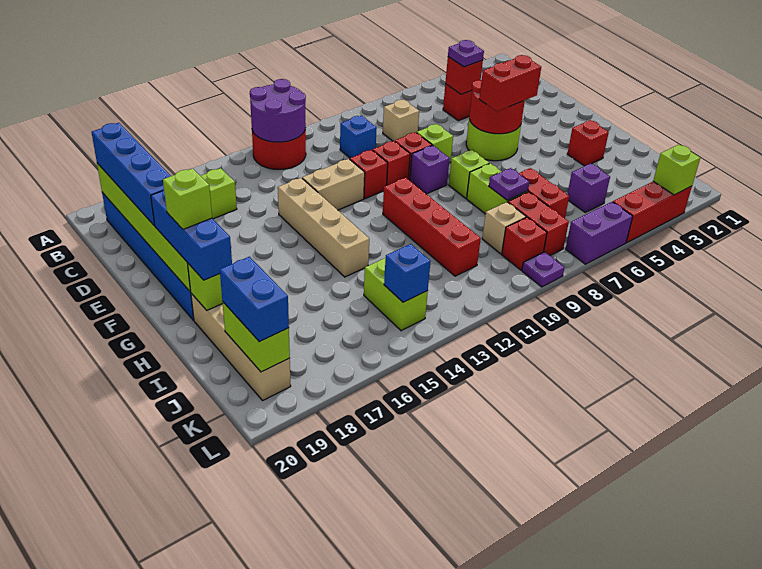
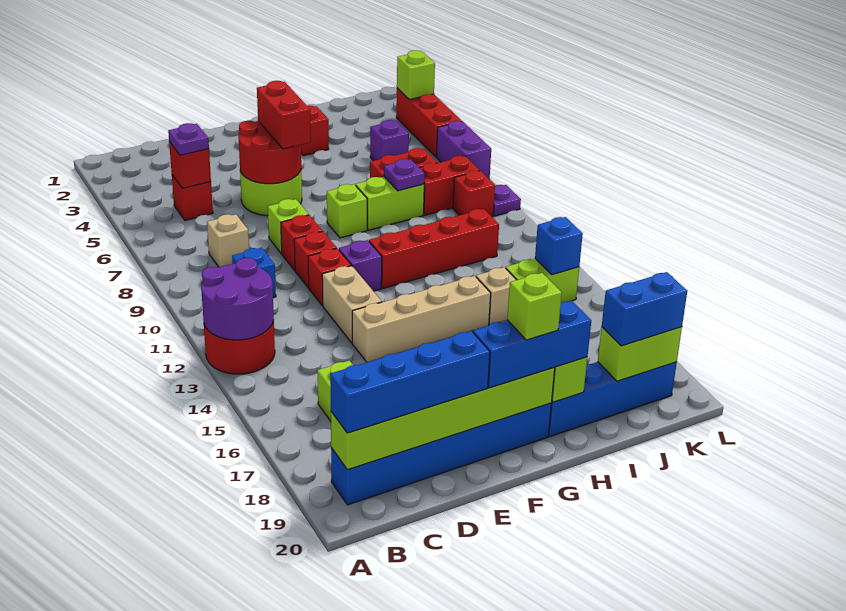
purple brick F9 level 1 -> purple brick F11 level 1
tan brick H19:K19 level 1 -> blue brick H19:K19 level 1
tan brick J9 level 1 -> tan brick I14 level 1

